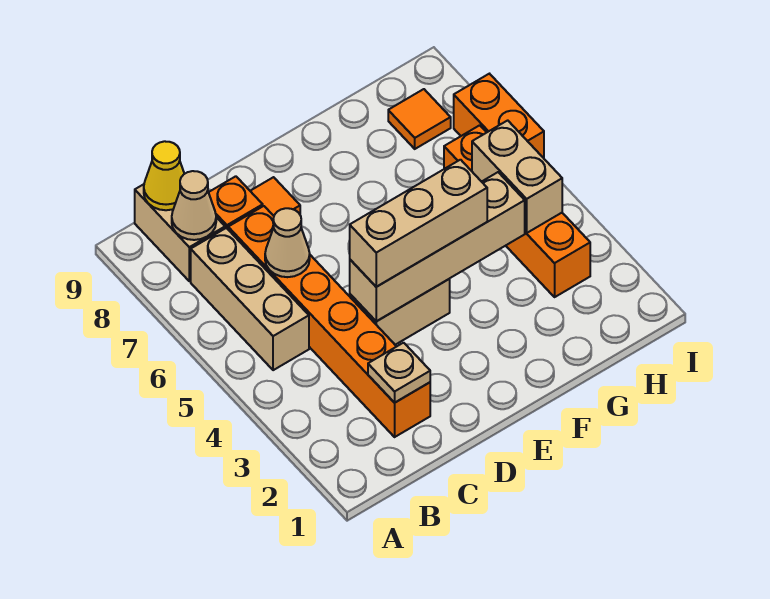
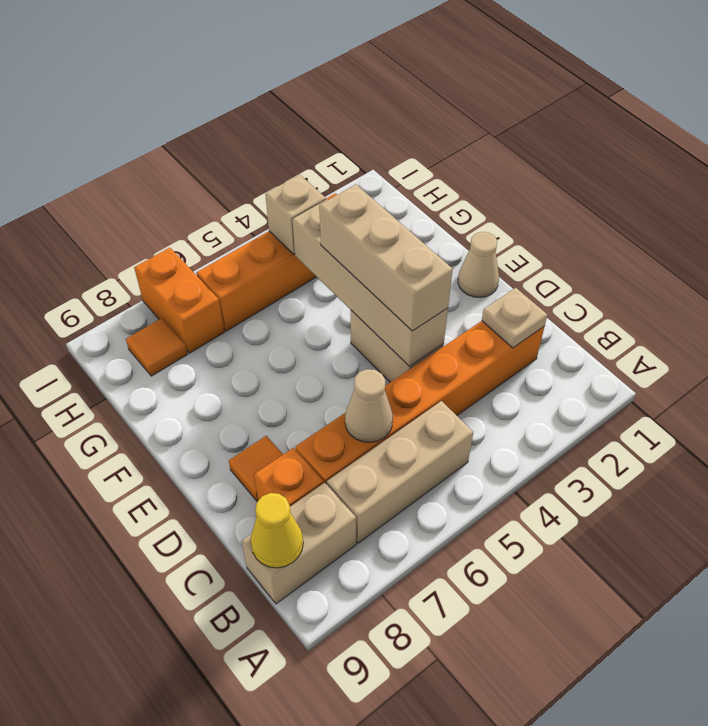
tan cone B8 level 2 -> tan cone E1 level 1
tan brick H4:H5 level 2 -> tan brick H4 level 2
orange brick I6:I7 level 1 -> orange brick H7:I7 level 1

